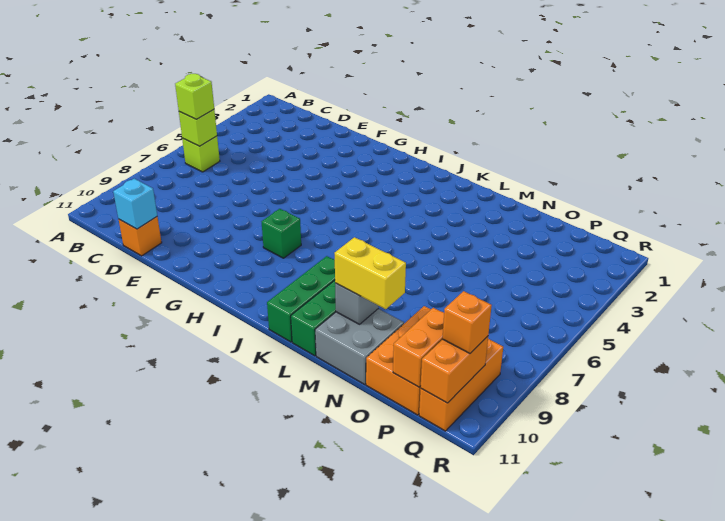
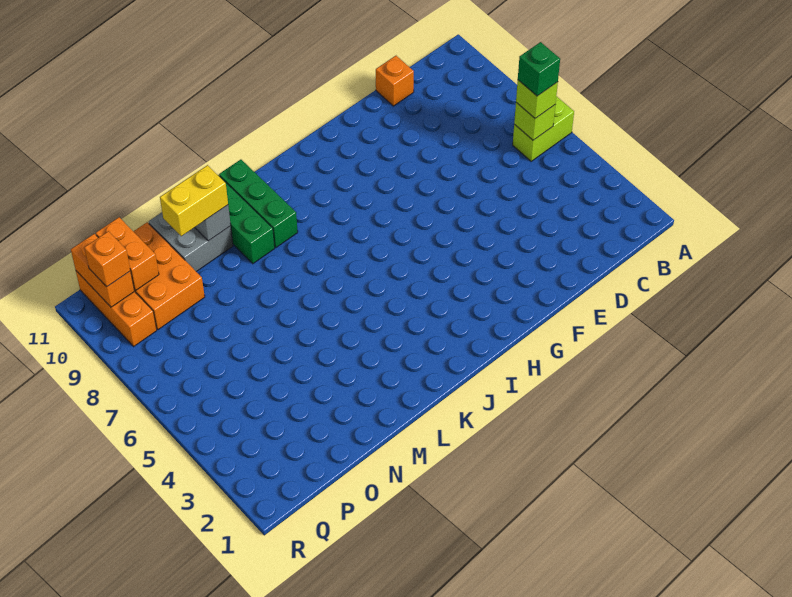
lime brick B6 level 1 -> lime brick A6:B6 level 1
cyan brick D11 level 2 -> none
green brick H8 level 1 -> green brick B6 level 4

